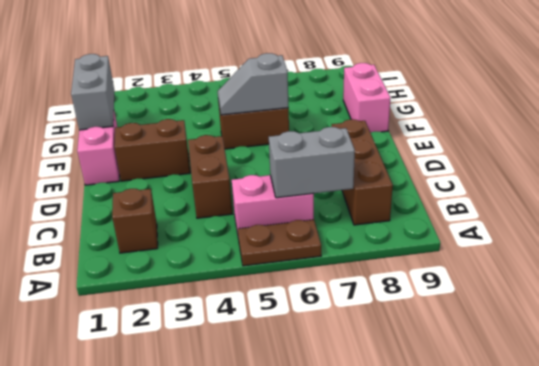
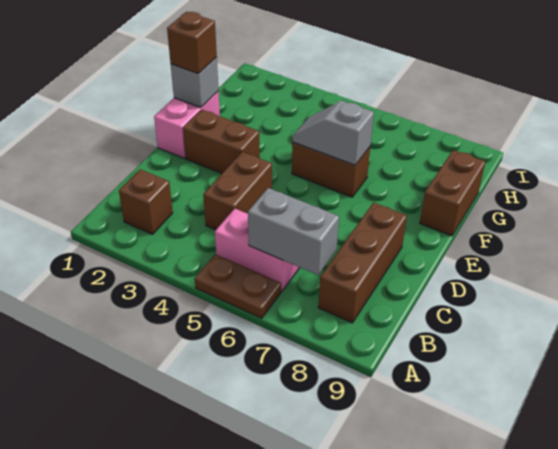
grey brick F1:G1 level 2 -> grey brick F1 level 2
none -> brown brick F1 level 3
pink brick F9:G9 level 1 -> brown brick F9:G9 level 1

